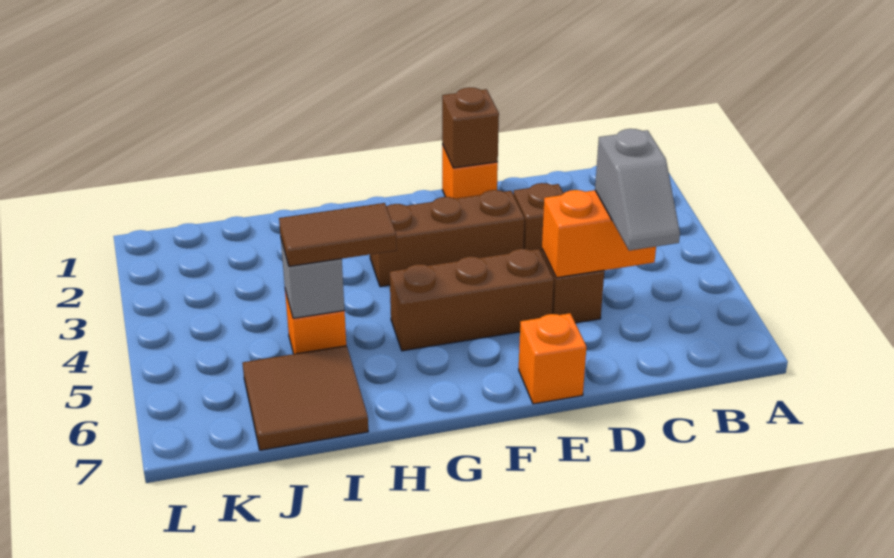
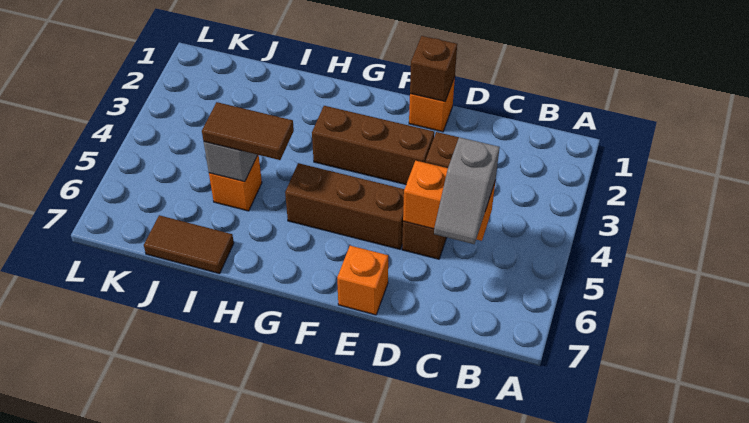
brown tile I6:J7 level 1 -> brown tile I7:J7 level 1

